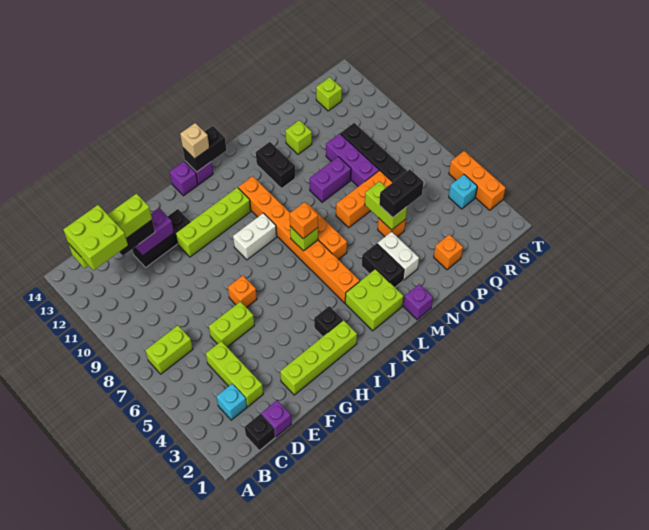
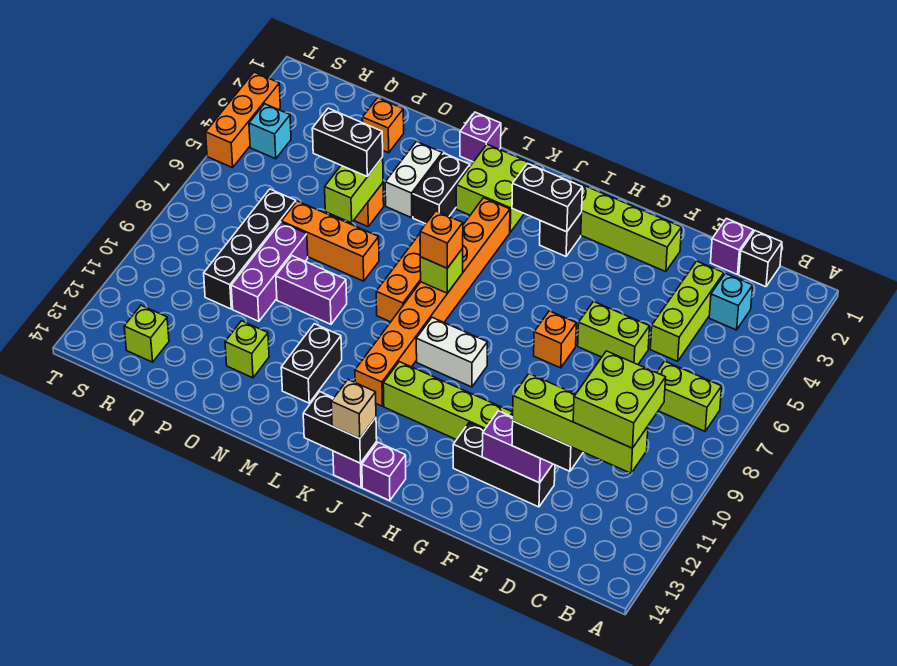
none -> black brick I3:J3 level 2

